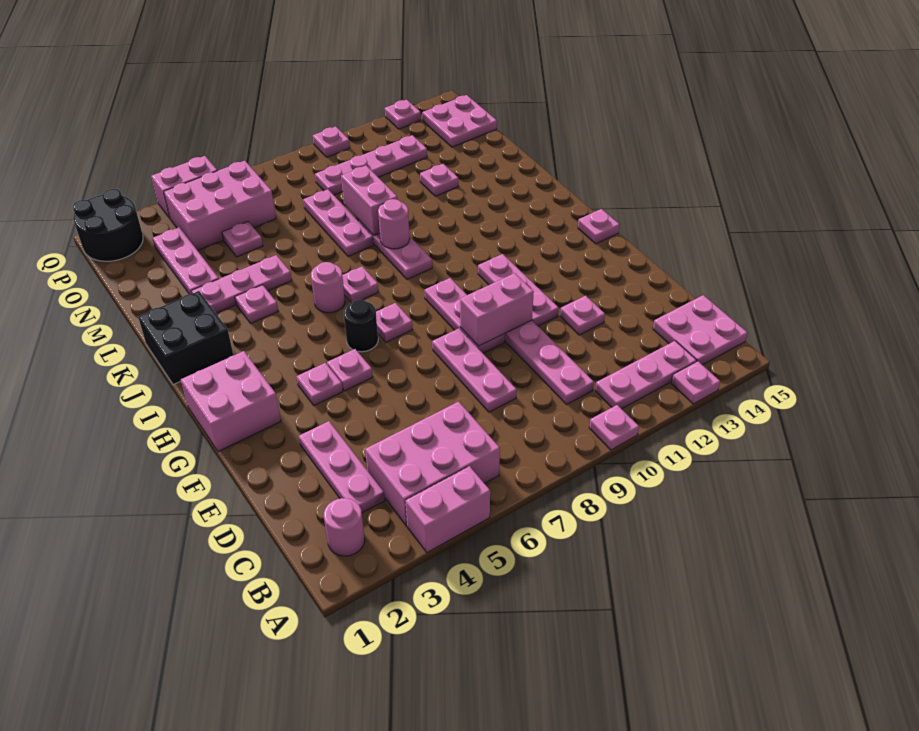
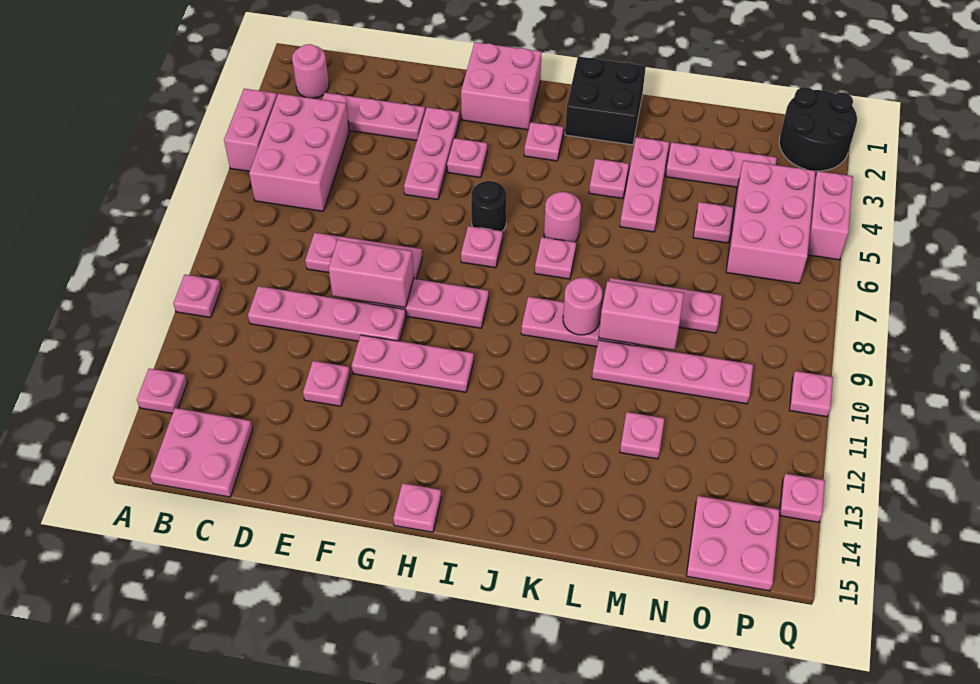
pink plate B11:B13 level 1 -> pink plate F3:F5 level 1
pink brick F9:F10 level 2 -> pink brick E9:F9 level 2
pink plate G5 level 1 -> pink plate I3 level 1
pink plate O9:O12 level 1 -> pink plate L10:O10 level 1

